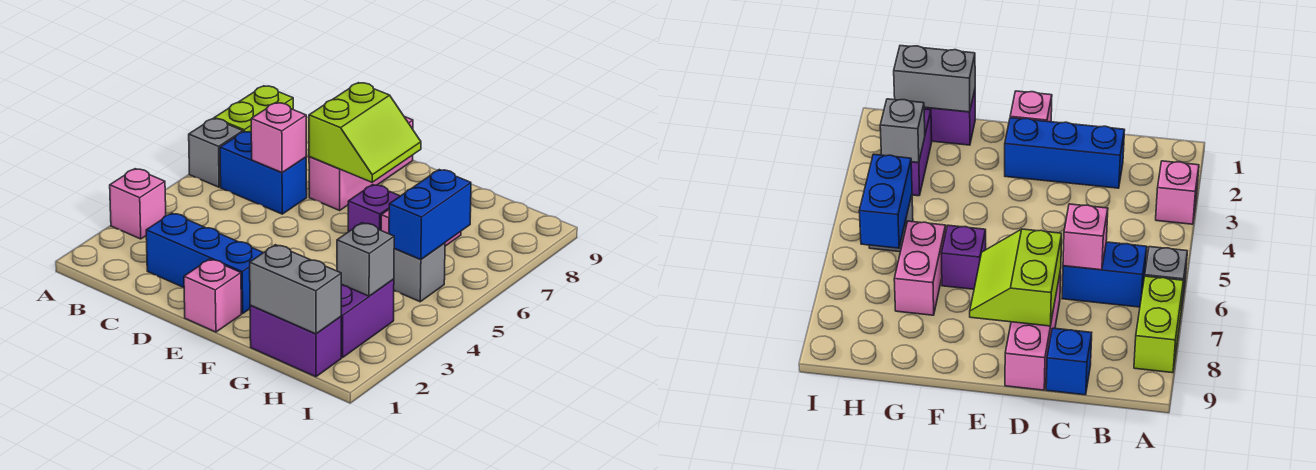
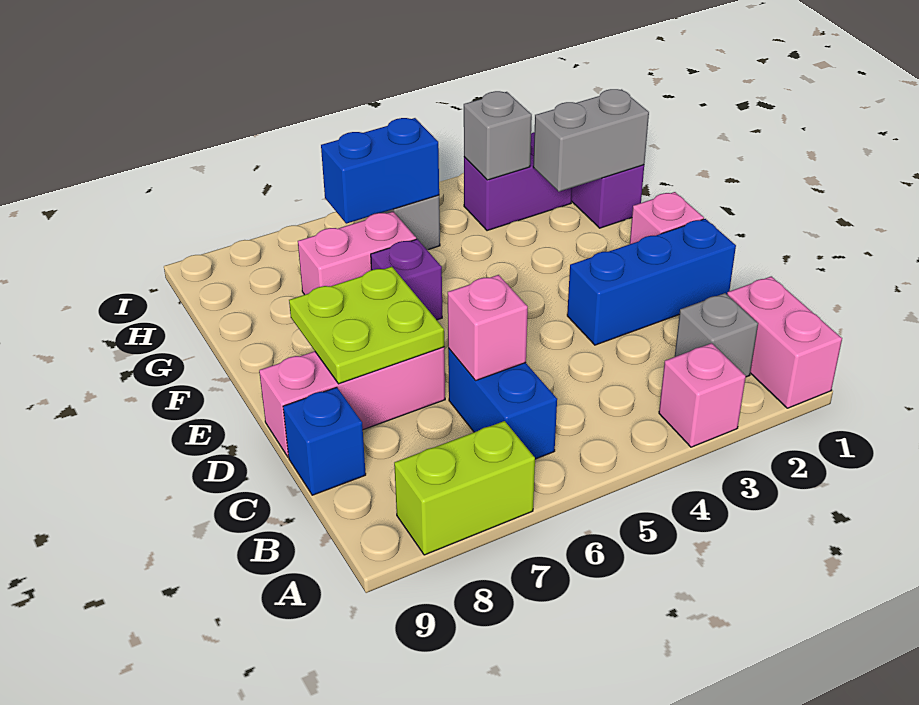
none -> pink brick A1:B1 level 1
grey brick A6 level 1 -> grey brick B2 level 1
blue brick C2:E2 level 1 -> blue brick D1:D3 level 1
lime slope D7:E8 level 2 top D -> lime plate D7:E8 level 2
grey brick G1:H1 level 2 -> grey brick G1:G2 level 2

